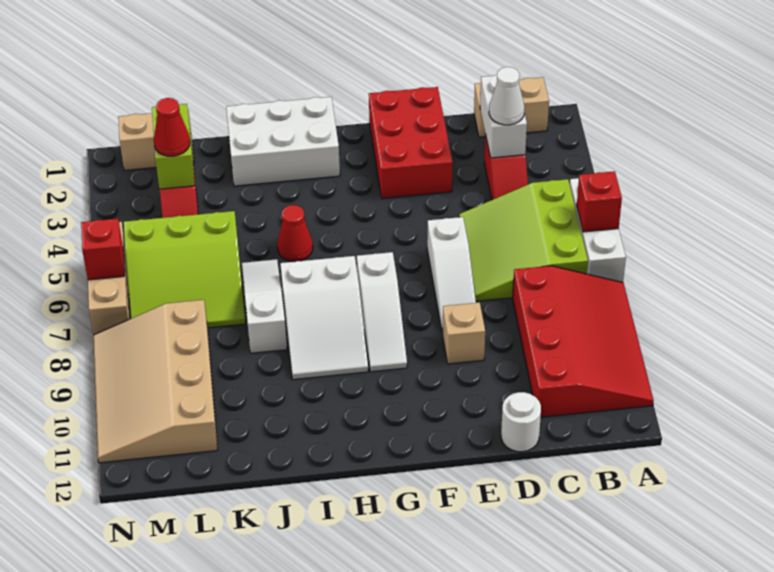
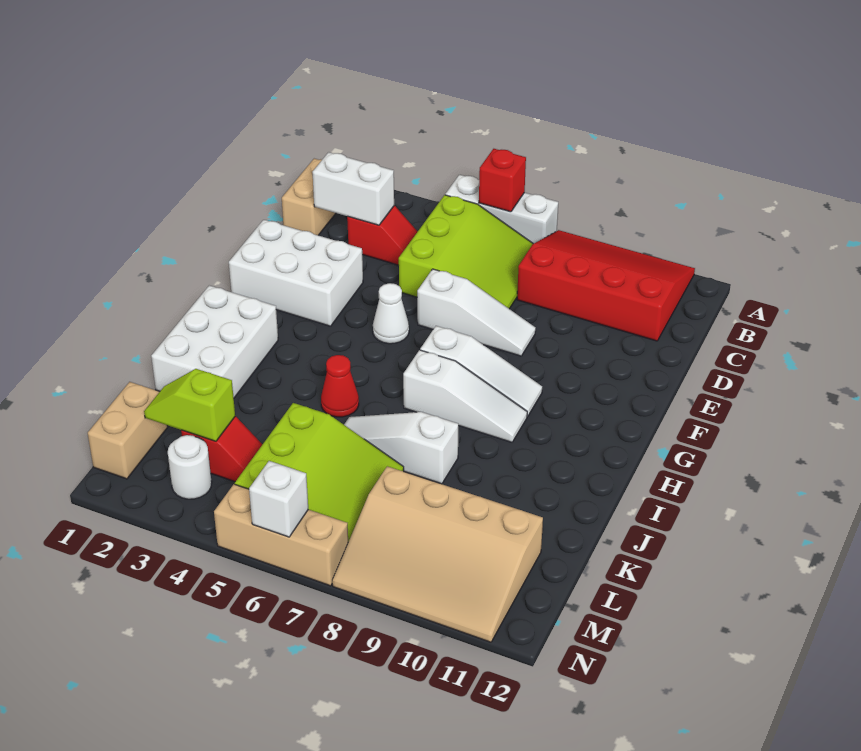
lime slope B5:D7 level 1 top B -> lime slope B5:D7 level 1 top 5
white cone C3 level 3 -> white cone F5 level 1
white round brick D12 level 1 -> white round brick M3 level 1
red brick E1:F3 level 1 -> white brick E1:F3 level 1
tan brick E9 level 1 -> none
white slope H7:I9 level 1 top 7 -> white slope H7:H9 level 1 top 7
lime brick L2:L3 level 2 -> lime slope L2:L3 level 2 top 3
red cone L3 level 3 -> none
red brick N6 level 2 -> white brick N6 level 2

